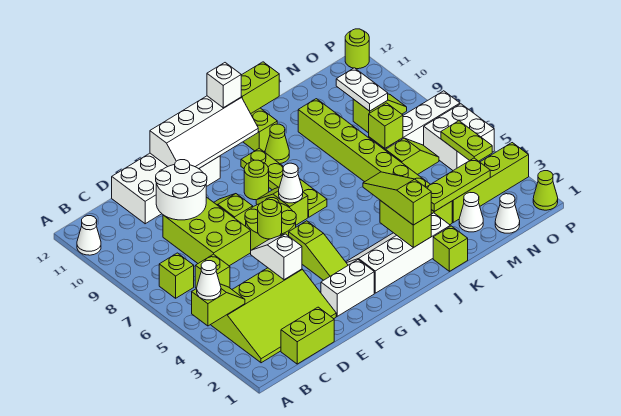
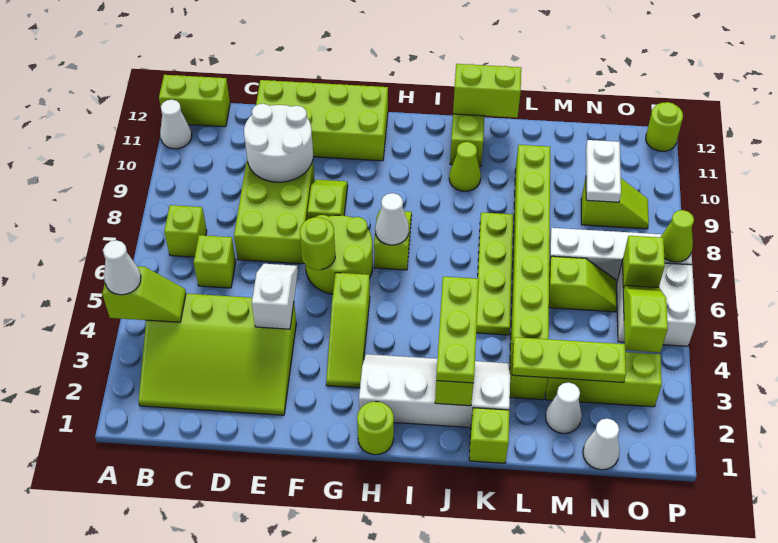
lime brick C1:D1 level 1 -> lime brick A12:B12 level 1
white brick D11:G12 level 1 -> lime brick D11:G12 level 1
white brick F2:G2 level 1 -> none
white slope F11:I12 level 2 top 12 -> none
lime round brick H9 level 1 -> lime round brick H1 level 1
lime plate I7:I10 level 1 -> lime plate K5:K8 level 1
white brick I12 level 3 -> none
lime slope J2:J4 level 3 top 2 -> lime plate J2:J4 level 3
lime brick M3:P3 level 1 -> lime brick M3:O3 level 1
lime brick M7 level 2 -> lime brick O6 level 2
lime plate O4:O5 level 2 -> lime slope O4:O5 level 2 top 4
lime cone P1 level 1 -> lime cone P7 level 2

